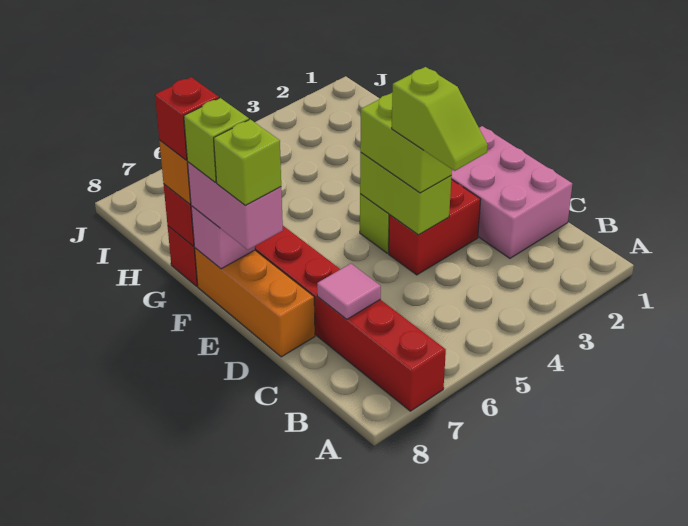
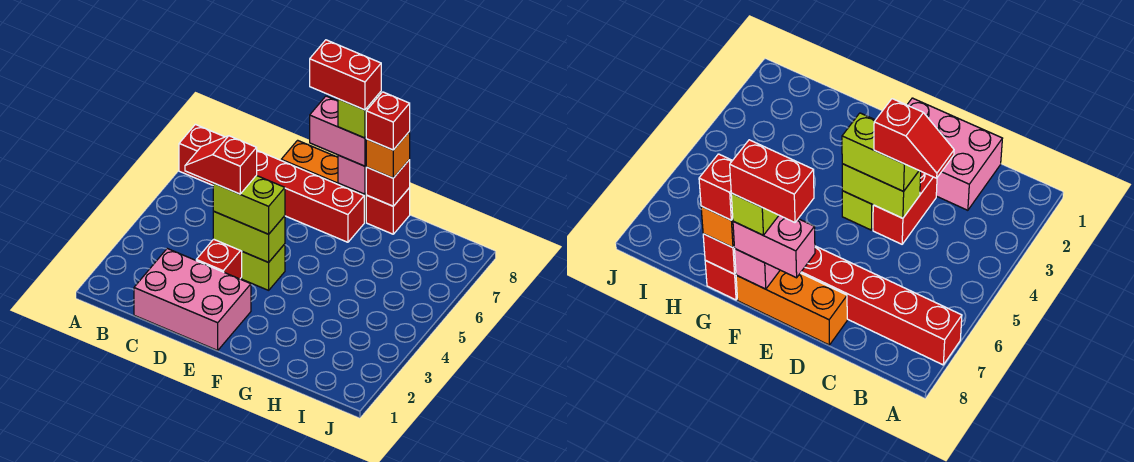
lime slope C4:D4 level 4 top D -> red slope C4:D4 level 4 top D
pink tile C7 level 2 -> none
lime brick E8 level 4 -> none
none -> red brick E8:F8 level 5

